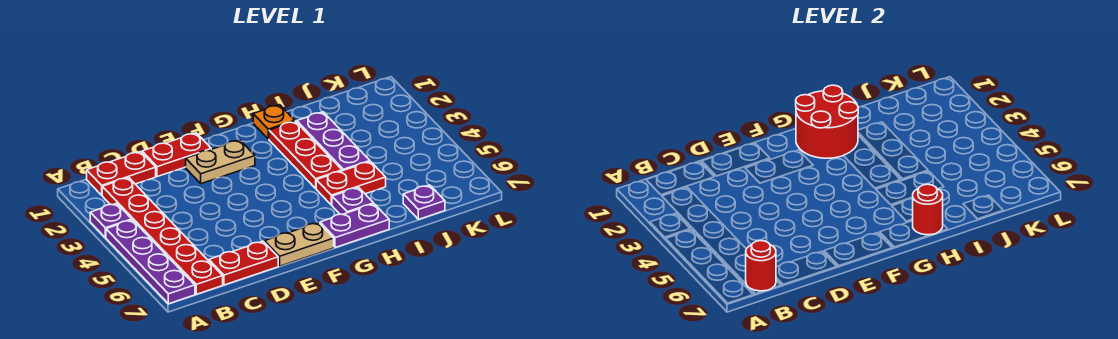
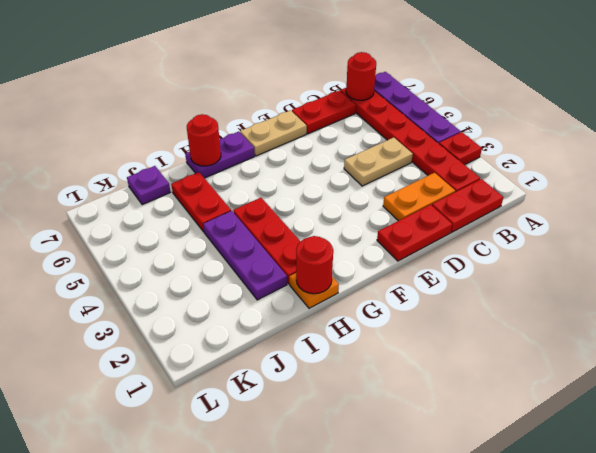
purple plate A3 level 1 -> red plate A3 level 1
none -> orange plate C2:D2 level 1
tan plate E2:F2 level 1 -> tan plate C4:D4 level 1
red round brick G1:H2 level 2 -> red round brick H1 level 2
red plate H5:I5 level 1 -> red plate I5:I6 level 1
purple plate H6 level 1 -> none

